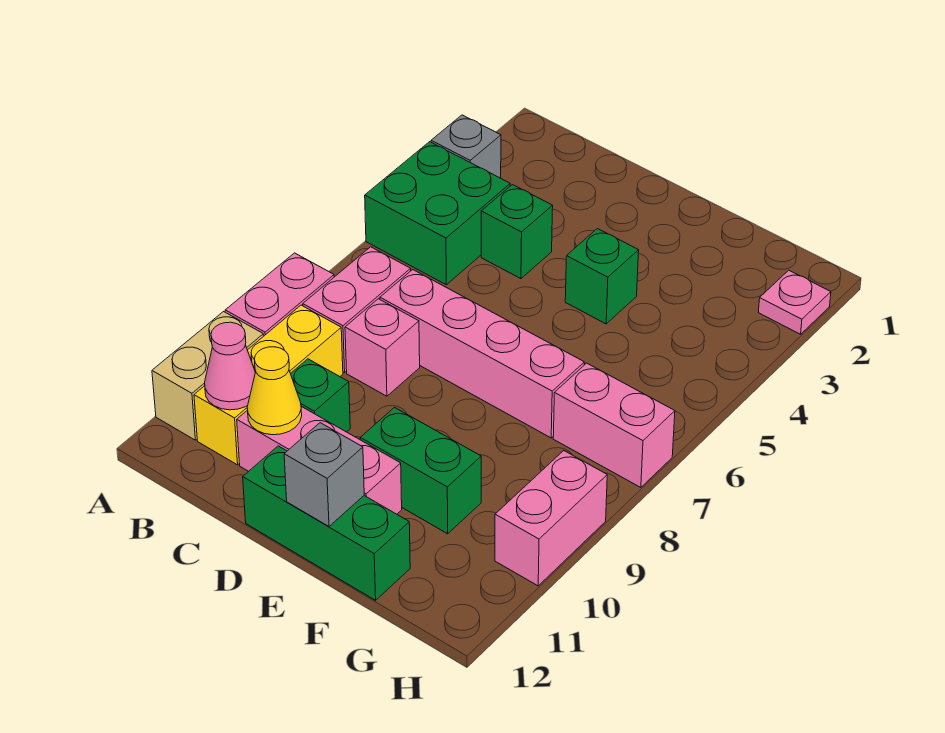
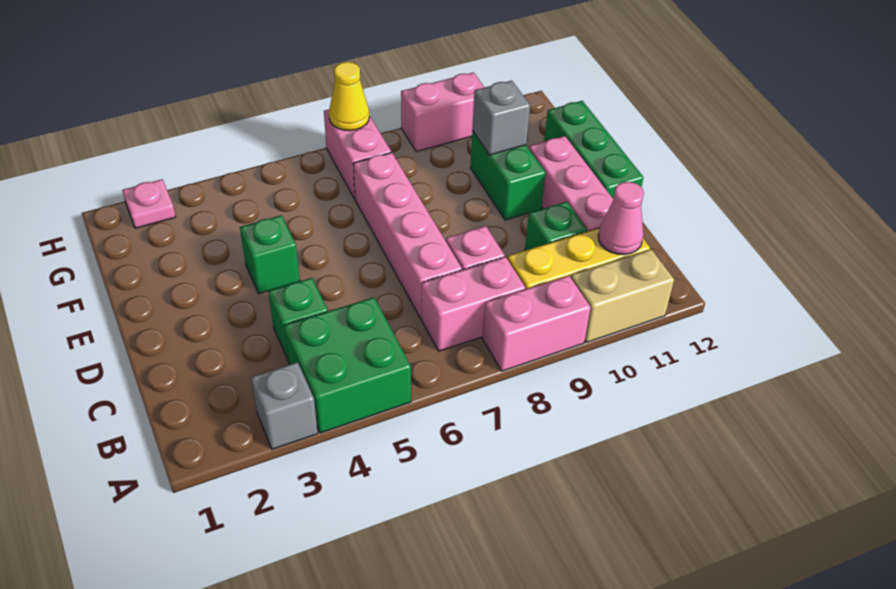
yellow cone C11 level 2 -> yellow cone H7 level 2
grey brick E12 level 2 -> grey brick F10 level 2

